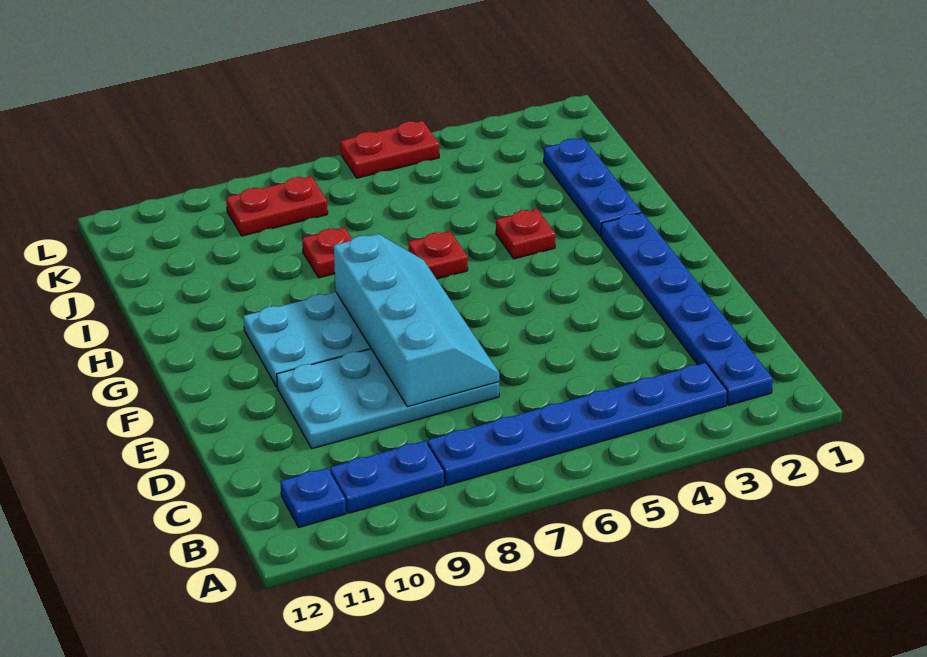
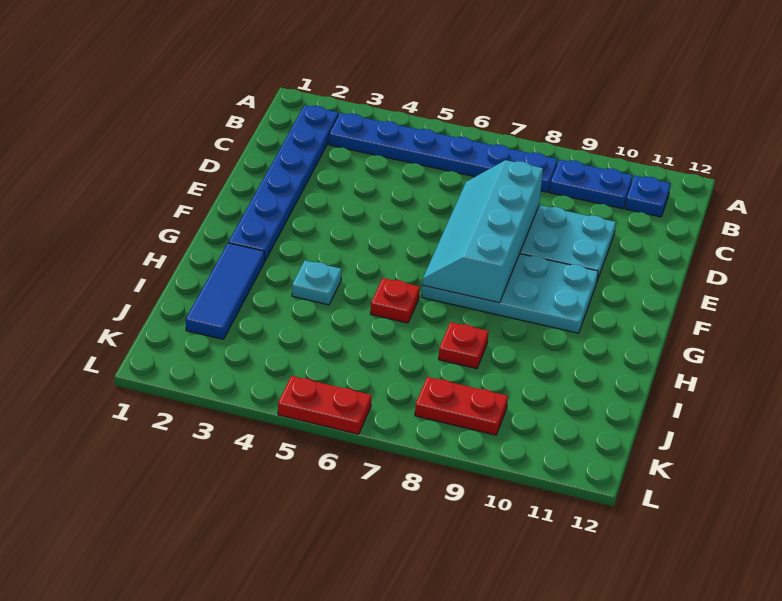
blue plate H2:J2 level 1 -> blue tile H2:J2 level 1
red plate H4 level 1 -> cyan plate H4 level 1

